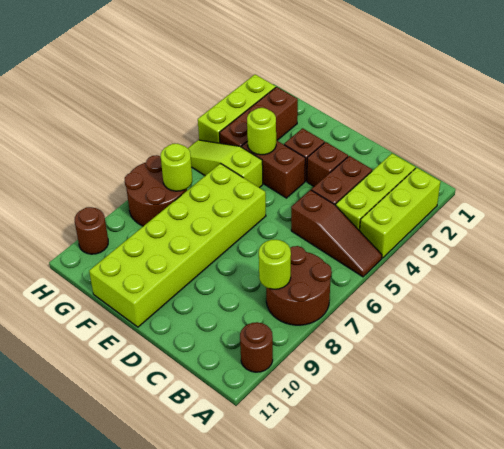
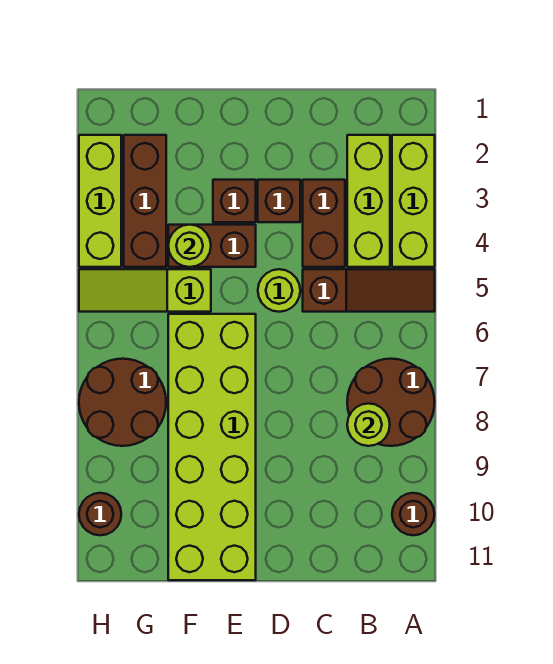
lime round brick G7 level 2 -> lime round brick D5 level 1

